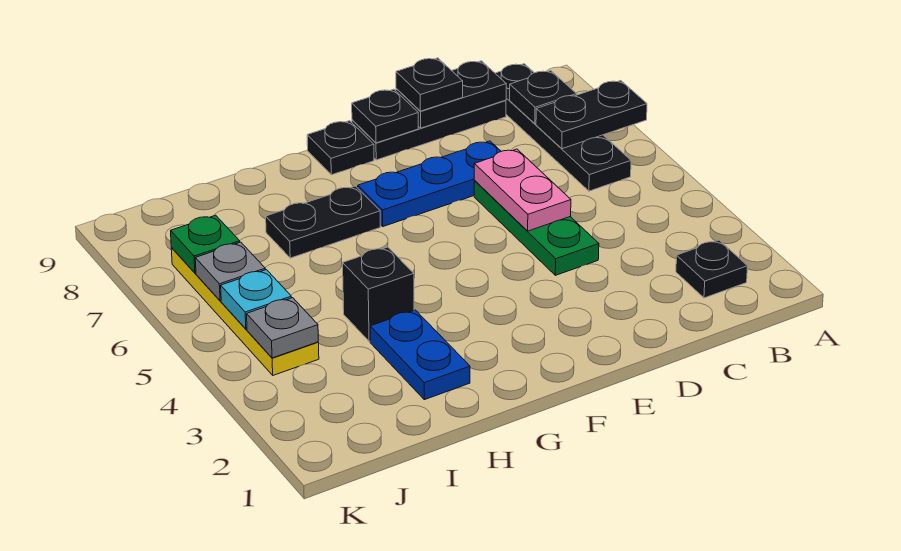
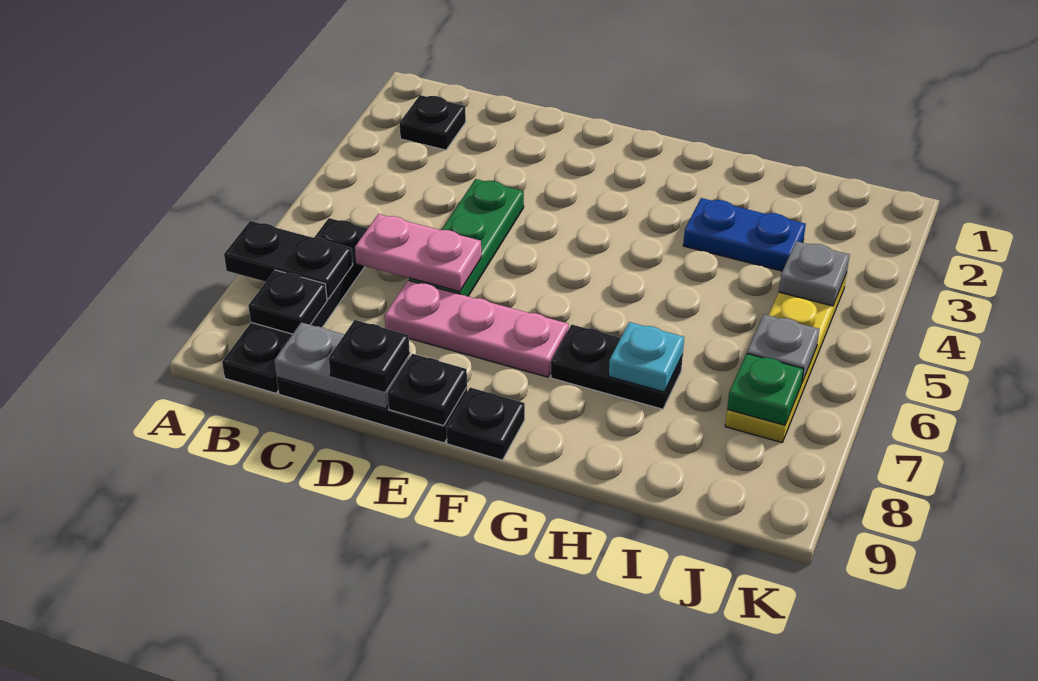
black plate C9:D9 level 2 -> grey plate C9:D9 level 2
pink plate D5:D6 level 2 -> pink plate C6:D6 level 2
blue plate D7:F7 level 1 -> pink plate D7:F7 level 1
blue plate H2:H3 level 1 -> blue plate H3:I3 level 1
black brick H4 level 1 -> none
cyan plate J5 level 2 -> cyan plate H7 level 2

